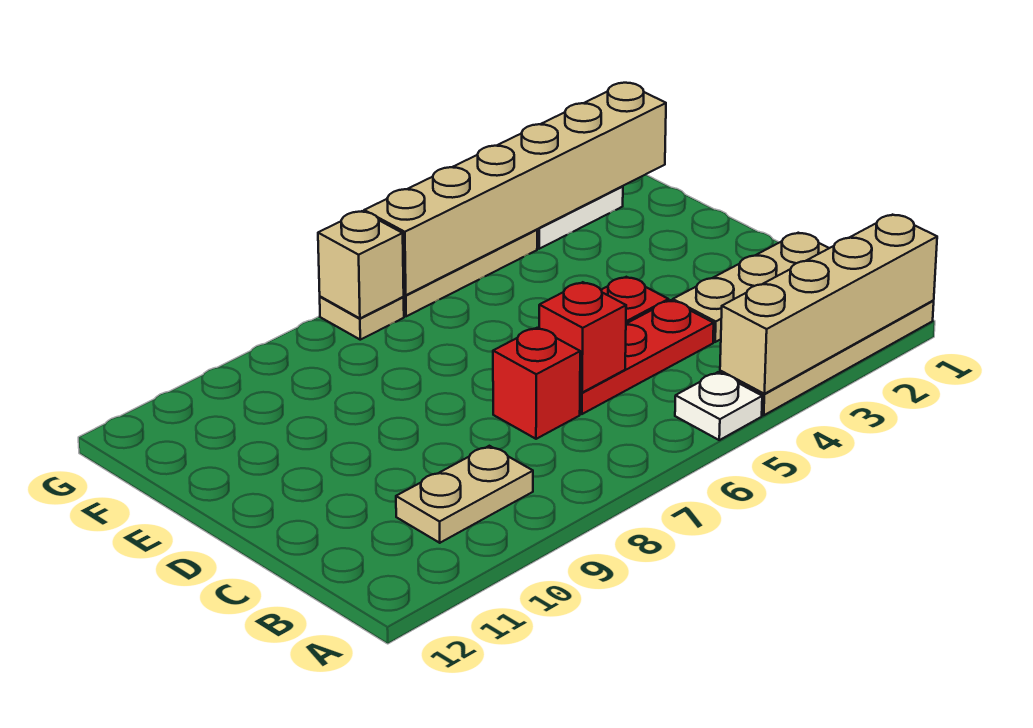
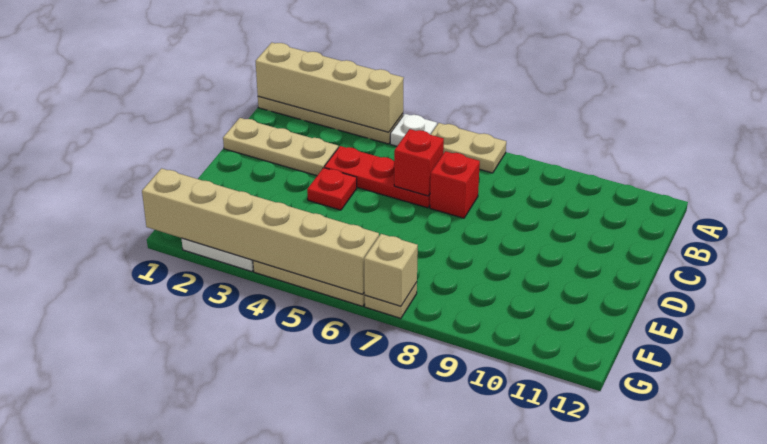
tan plate B9:B10 level 1 -> tan plate A6:A7 level 1

